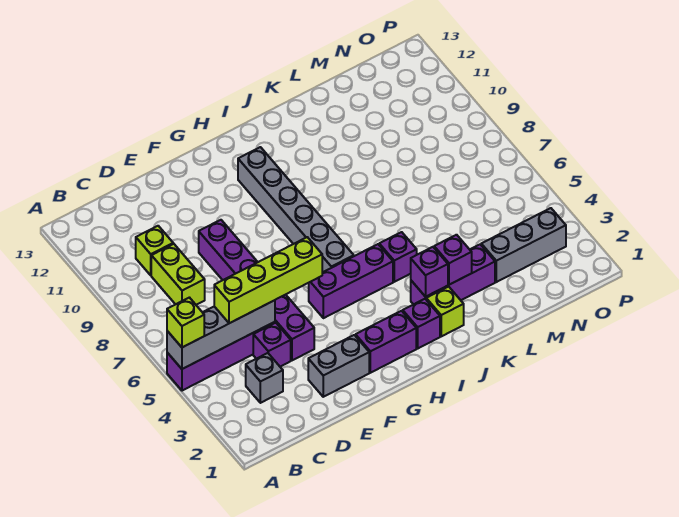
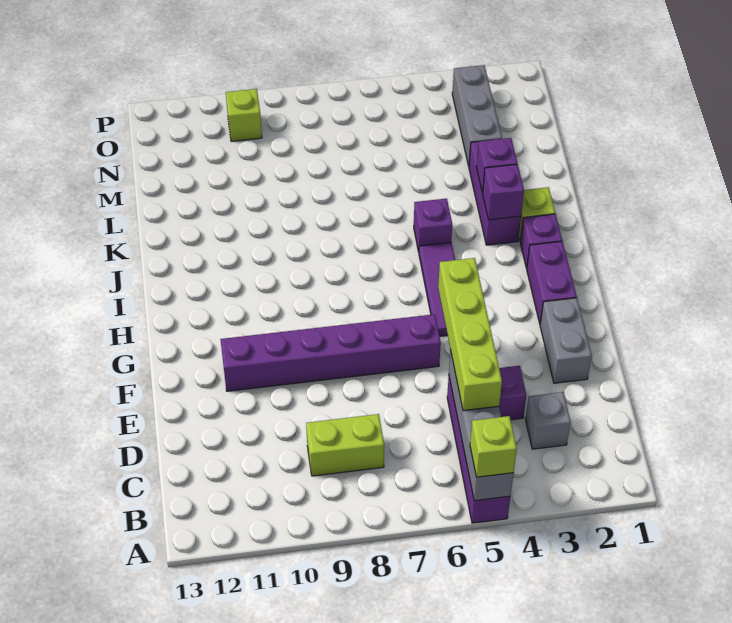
lime brick C10 level 1 -> lime brick O10 level 1
purple brick E4:E9 level 1 -> purple brick F6:F11 level 1
purple brick G5:I5 level 1 -> purple tile G5:I5 level 1
grey brick H6:H11 level 1 -> none

